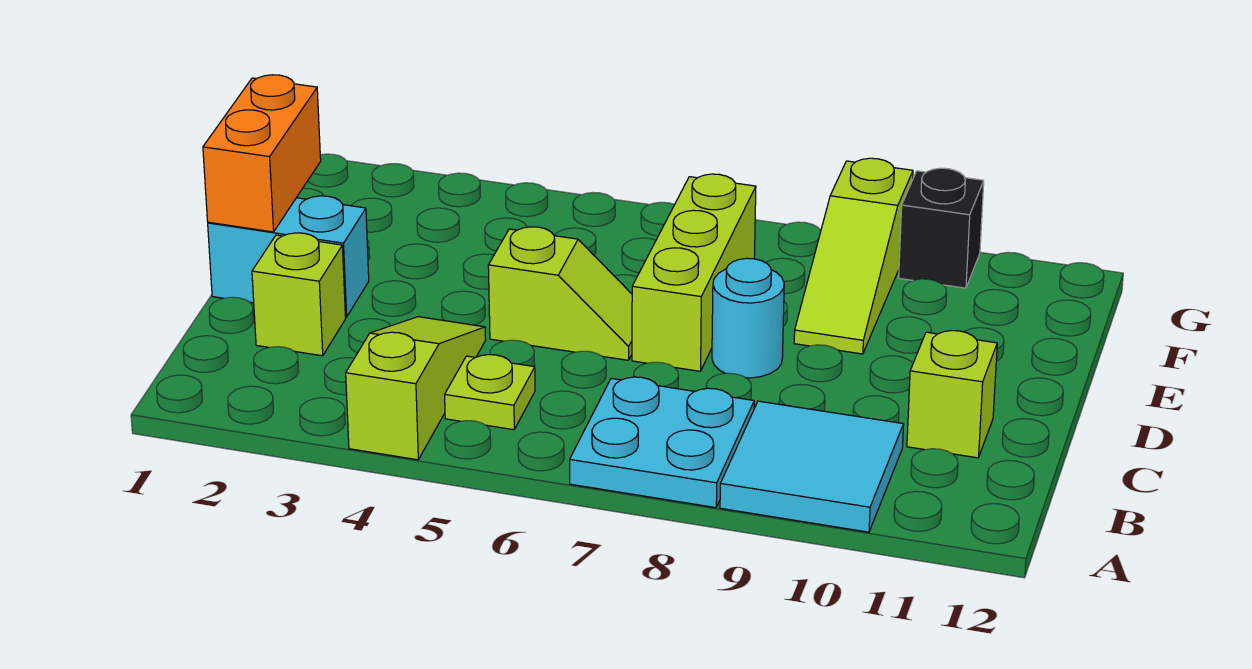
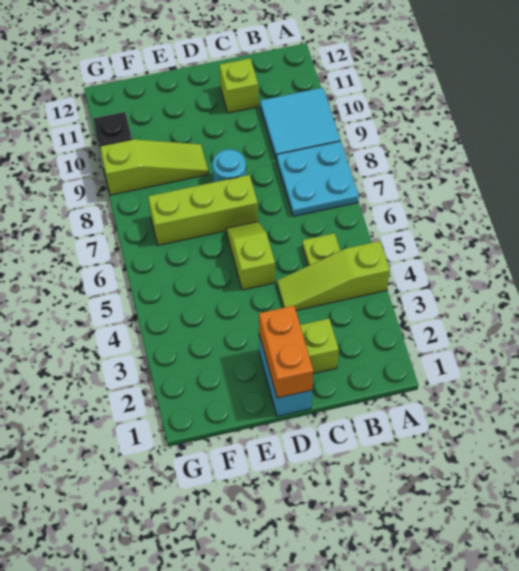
orange brick D1:E1 level 2 -> orange brick D1:D2 level 2

